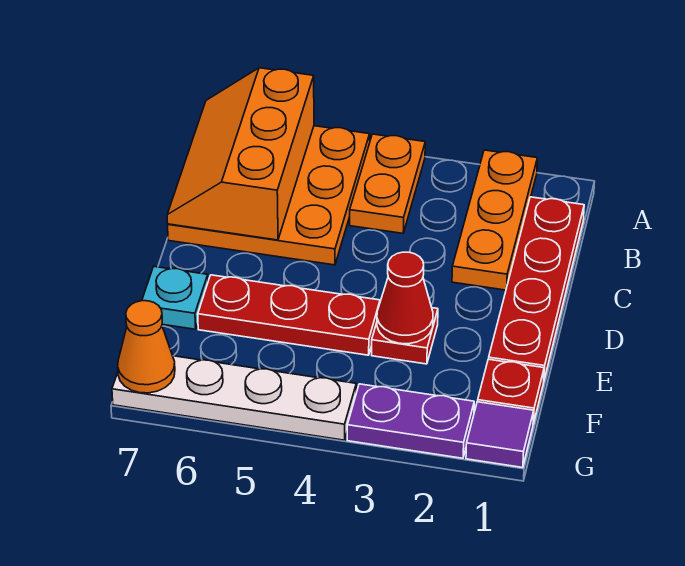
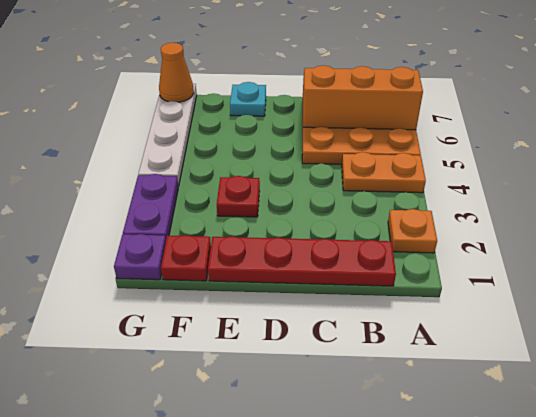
orange plate A2:C2 level 1 -> orange plate A2 level 1
red cone E3 level 2 -> none
red plate E4:E6 level 1 -> none
purple tile G1 level 1 -> purple plate G1 level 1

